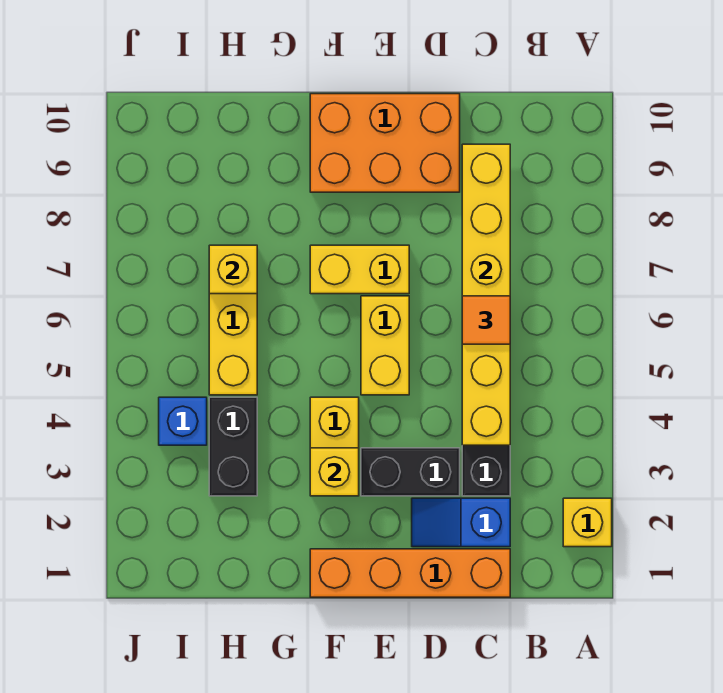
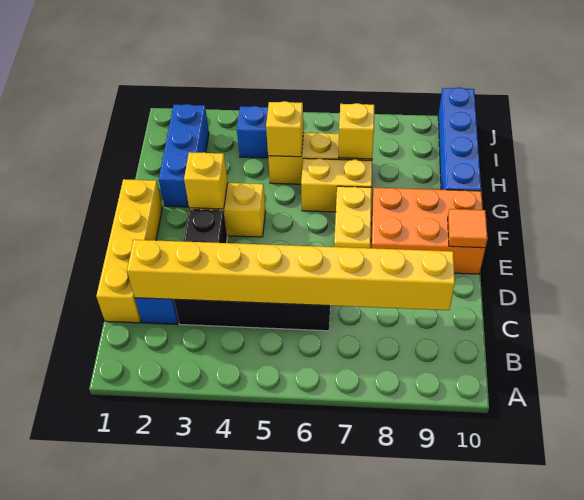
yellow brick A2 level 1 -> yellow brick H5 level 2
orange brick C1:F1 level 1 -> yellow brick C1:F1 level 1
yellow brick C4:C9 level 2 -> yellow brick C2:C9 level 2
orange tile C6 level 3 -> orange tile E10 level 2
orange brick D9:F10 level 1 -> orange brick E8:F10 level 1
yellow brick E5:E6 level 1 -> yellow brick G6:G7 level 1
none -> blue brick G2:I2 level 1
none -> blue brick G10:J10 level 1
black brick H3:H4 level 1 -> none

